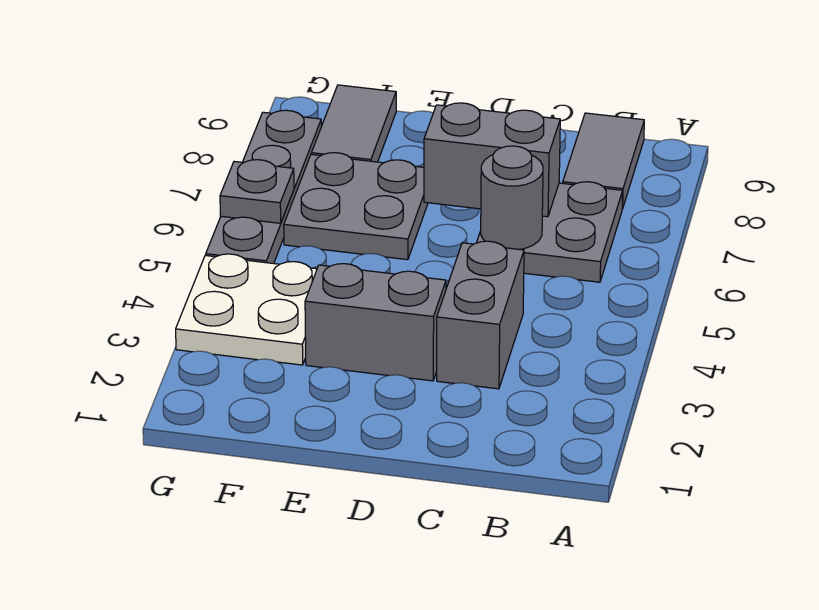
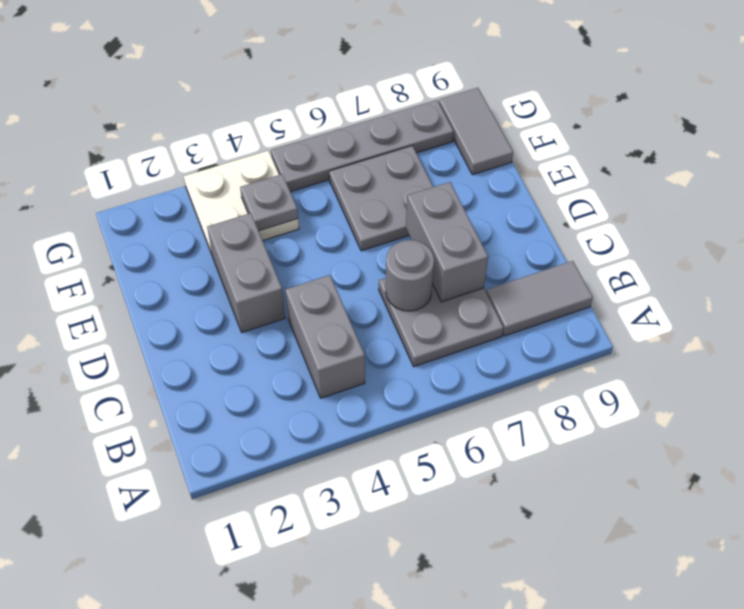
grey brick C3:C4 level 1 -> grey brick B4:C4 level 1
grey tile F8:F9 level 1 -> grey tile F9:G9 level 1
grey plate G6 level 2 -> grey plate F4 level 2

